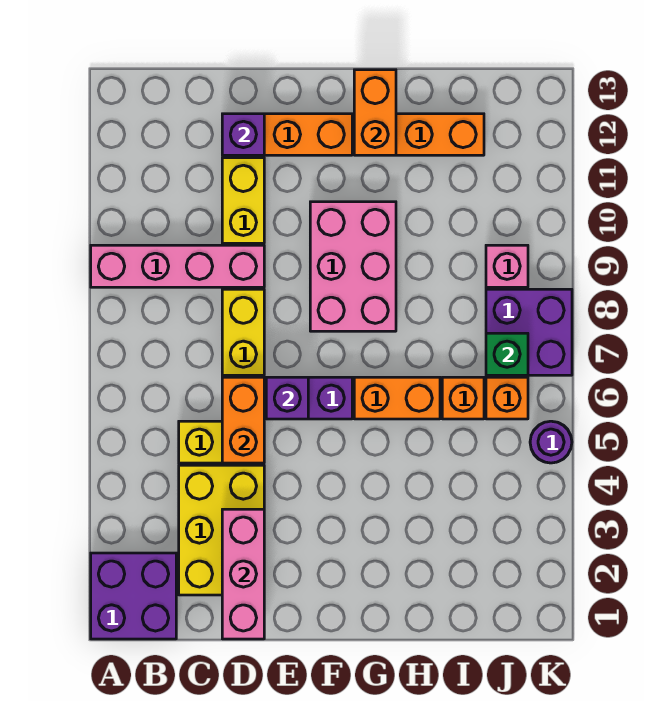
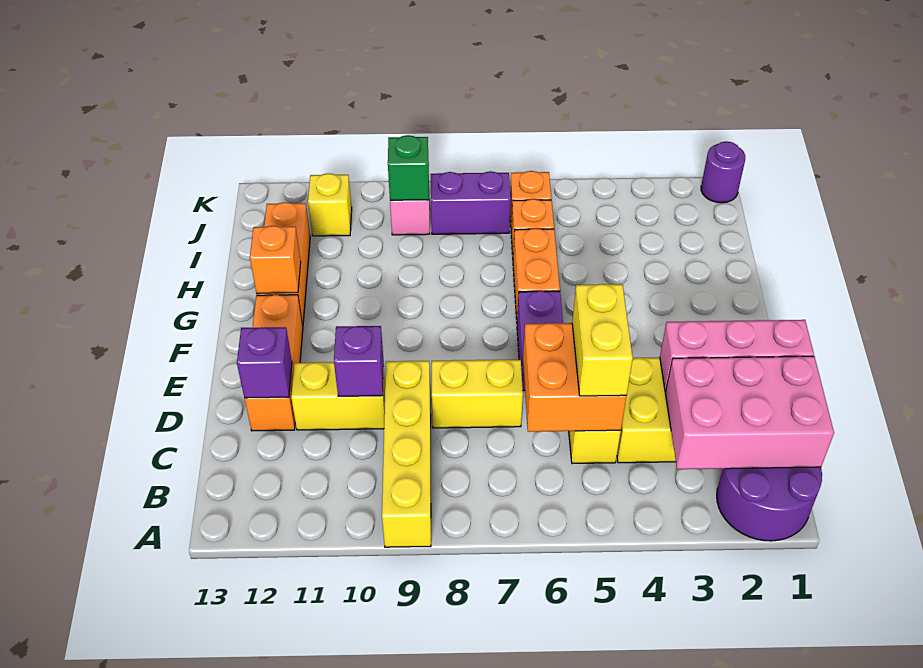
purple brick A1:B2 level 1 -> purple round brick A1:B2 level 1
pink brick A9:D9 level 1 -> yellow brick A9:D9 level 1
none -> yellow brick C5:D5 level 3
orange brick D5:D6 level 2 -> orange brick C5:D6 level 2
purple brick E6 level 2 -> purple brick D10 level 2
pink brick F8:G10 level 1 -> pink brick B1:C3 level 2
orange brick G12:G13 level 2 -> orange brick G12 level 2
purple brick J7:K8 level 1 -> purple brick J7:J8 level 1
green brick J7 level 2 -> green brick J9 level 2
none -> yellow brick J11 level 1
purple round brick K5 level 1 -> purple round brick K1 level 1

